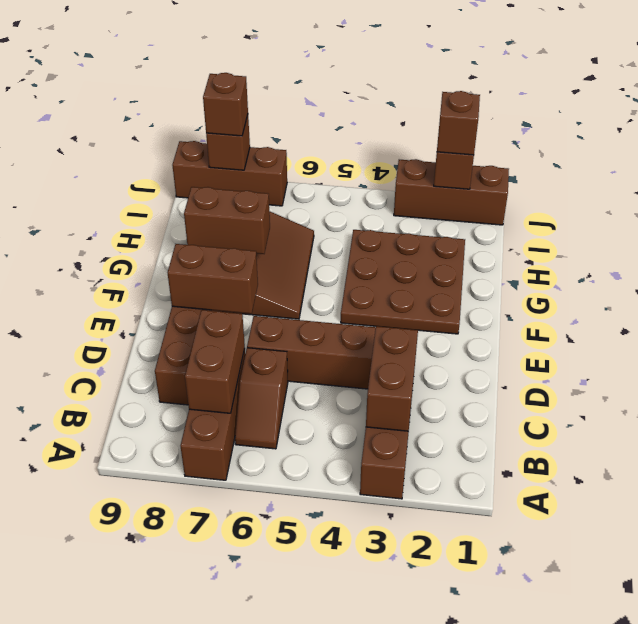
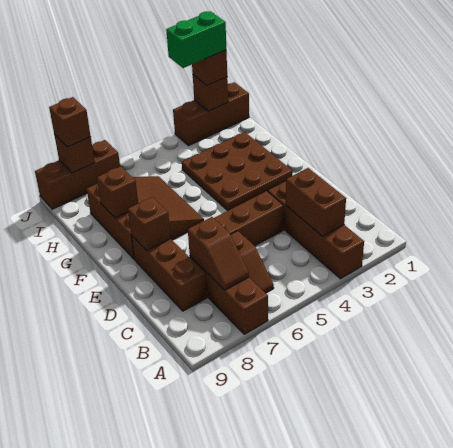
brown brick B7:C7 level 2 -> brown slope B7:C7 level 2 top C
brown brick E7:E8 level 2 -> brown brick E8 level 2
brown brick G7:G8 level 2 -> brown brick G8 level 2
none -> green brick J2:J3 level 4

